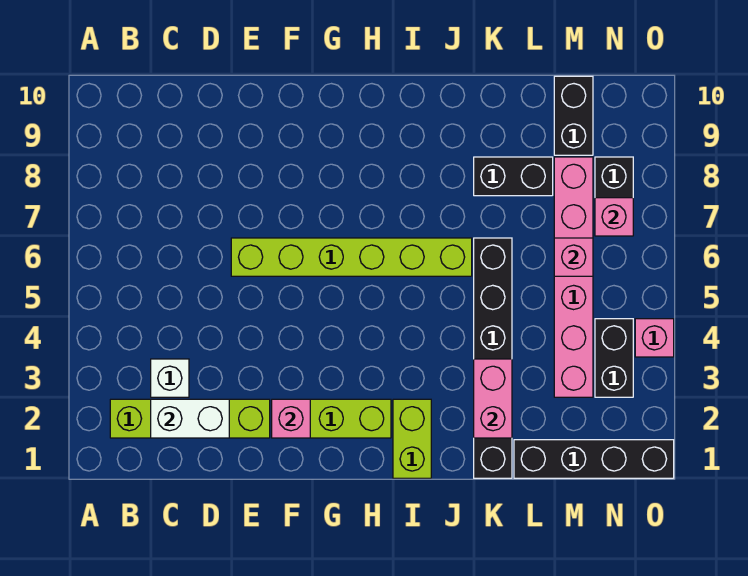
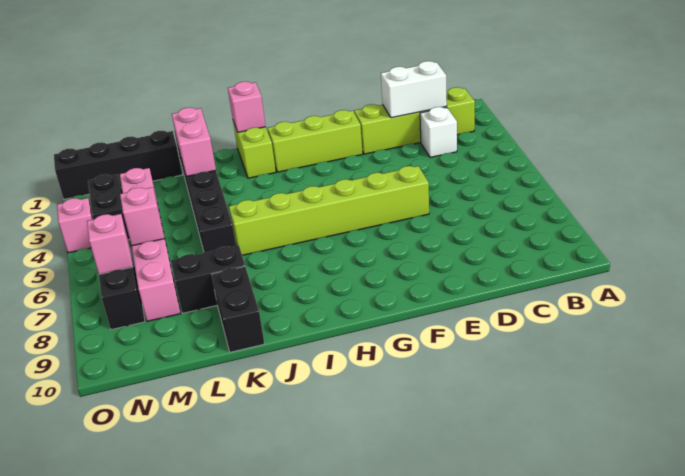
pink brick F2 level 2 -> pink brick I1 level 2
black brick M9:M10 level 1 -> black brick K9:K10 level 1

